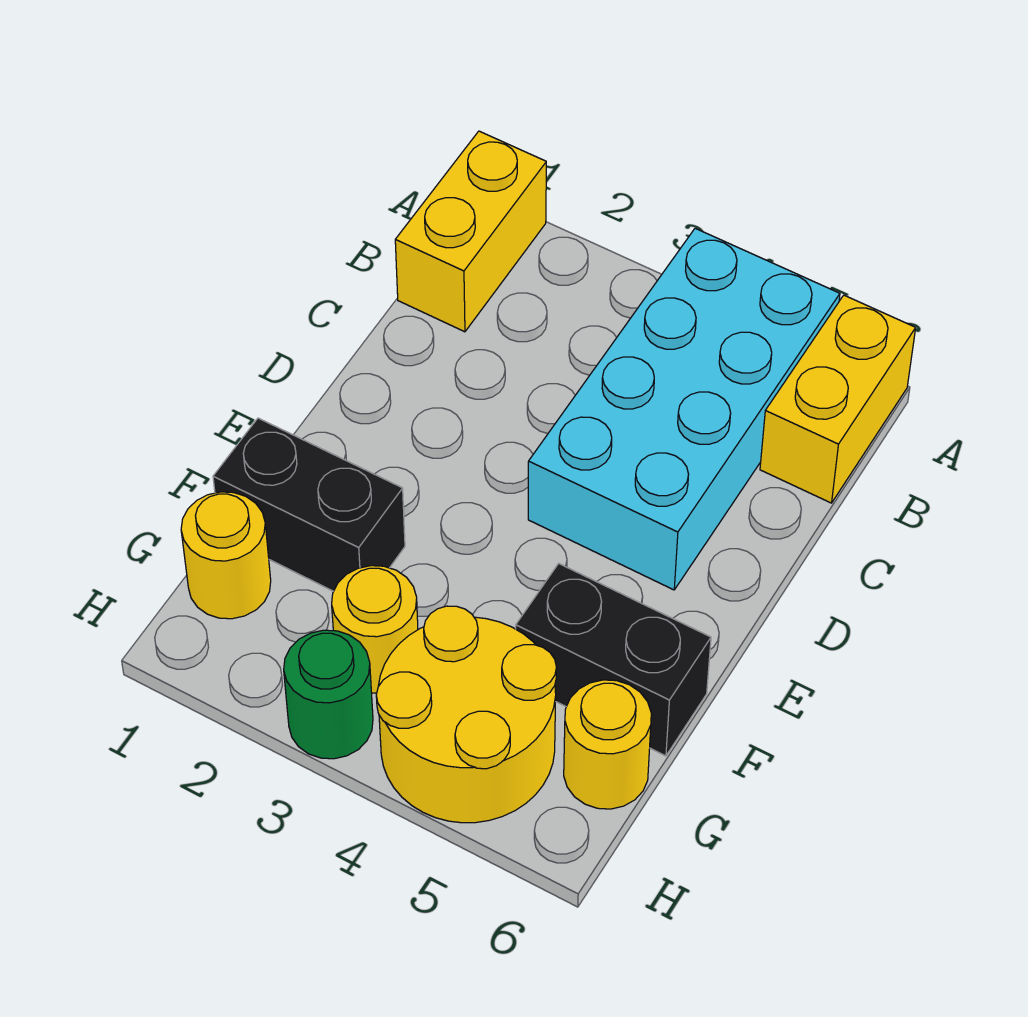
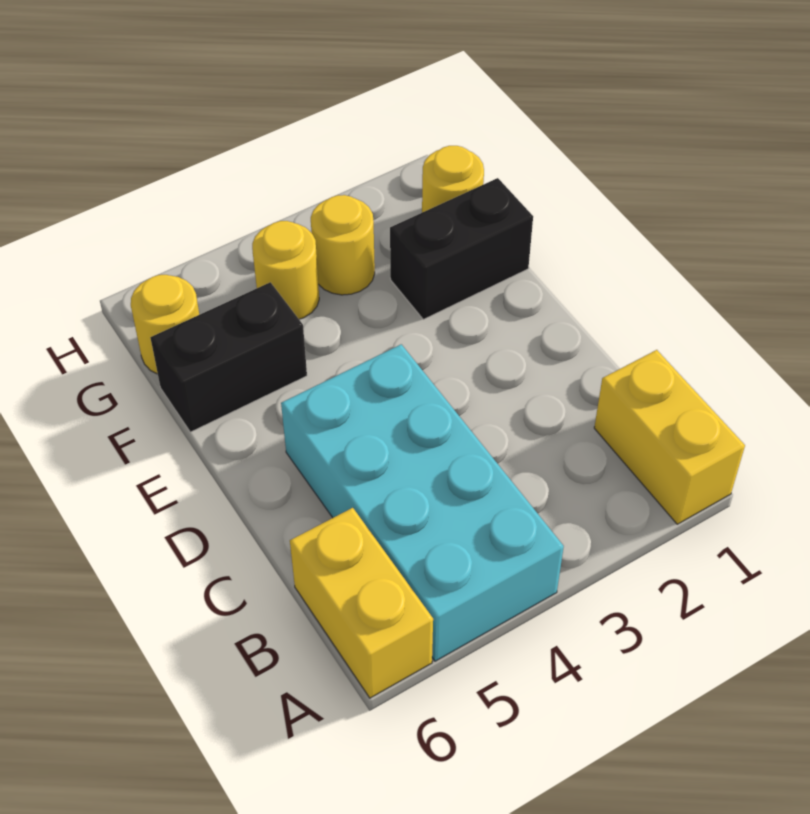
yellow round brick G4:H5 level 1 -> yellow round brick G4 level 1
green round brick H3 level 1 -> none

